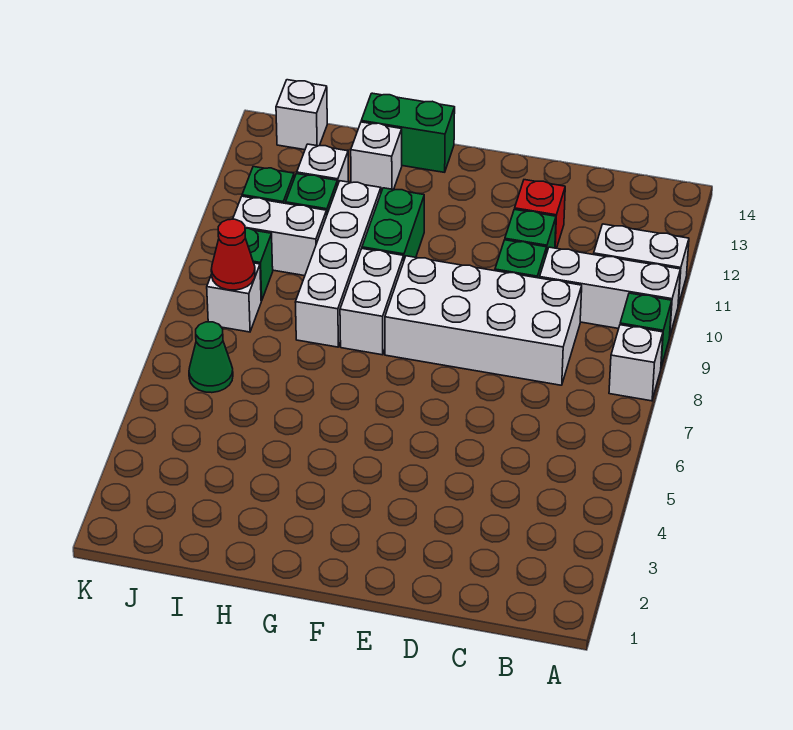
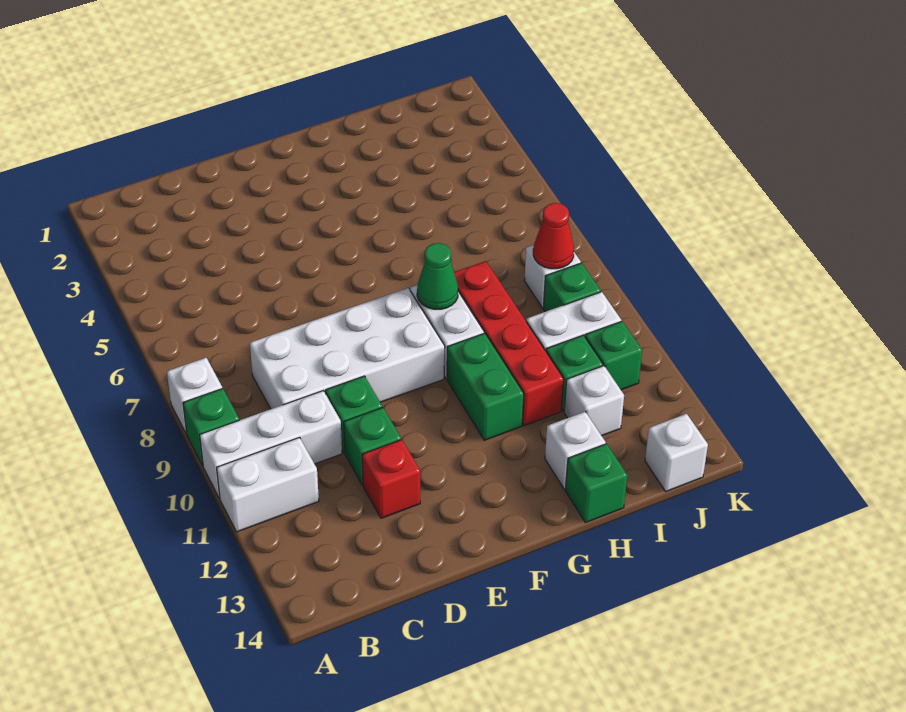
green brick G14:H14 level 1 -> green brick H14 level 1
white brick H8:H11 level 1 -> red brick H8:H11 level 1
green cone J6 level 1 -> green cone G8 level 2

